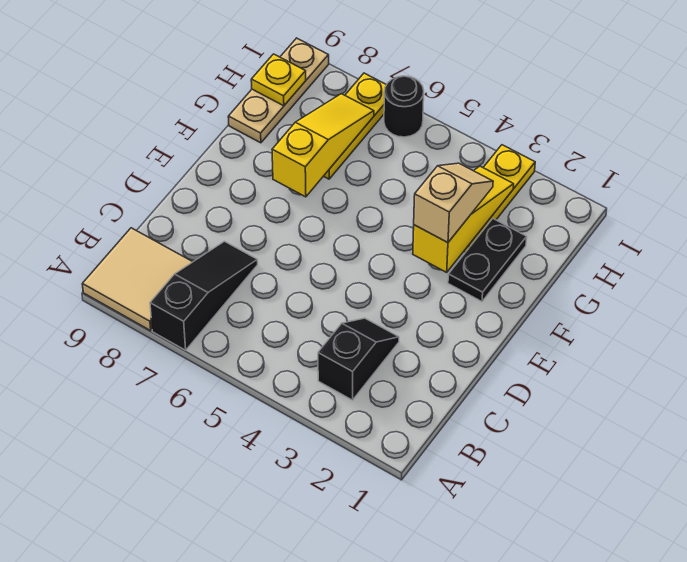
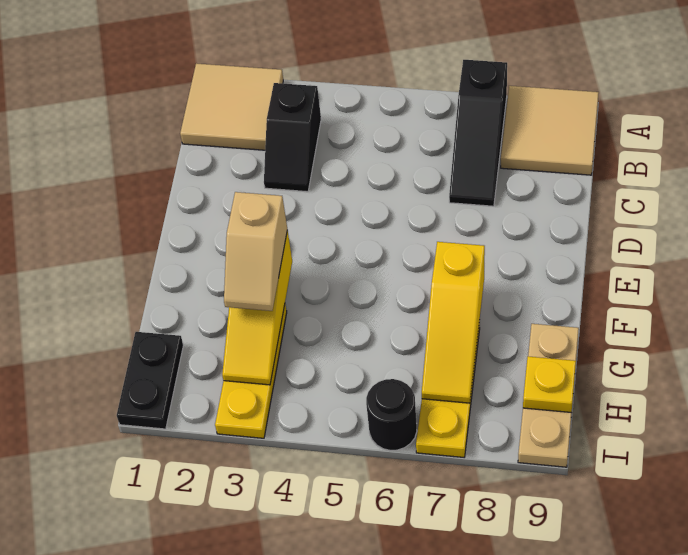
none -> tan tile A1:B2 level 1
black plate F2:G2 level 1 -> black plate H1:I1 level 1

